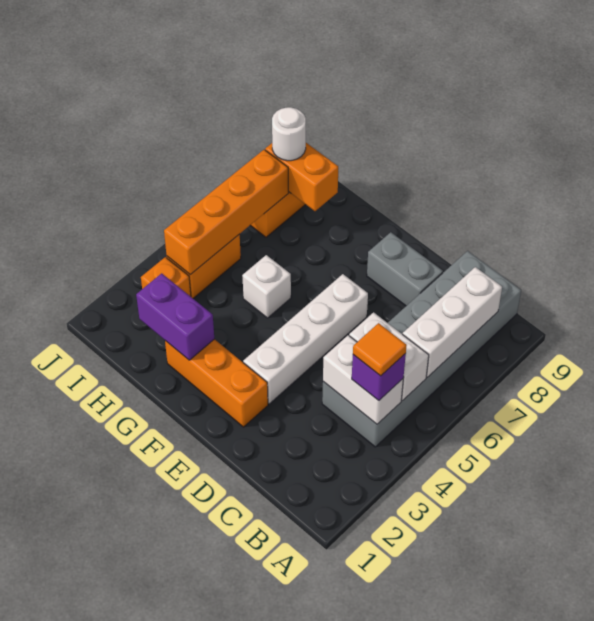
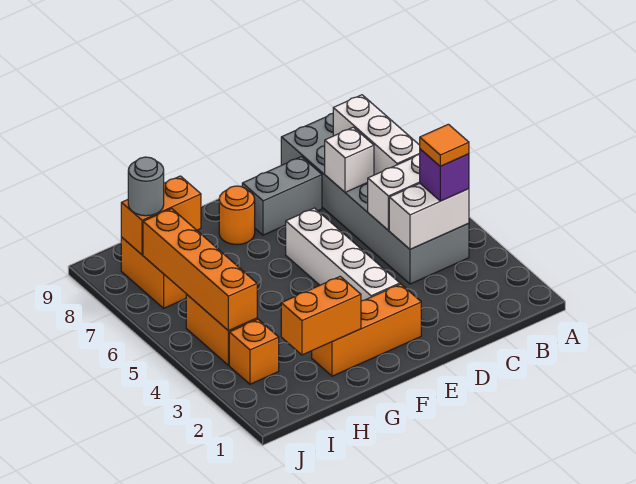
none -> orange round brick F8 level 1
purple brick G2:H2 level 2 -> orange brick G2:H2 level 2
white brick G5 level 1 -> white brick C7 level 2
white round brick I8 level 3 -> grey round brick I8 level 3

